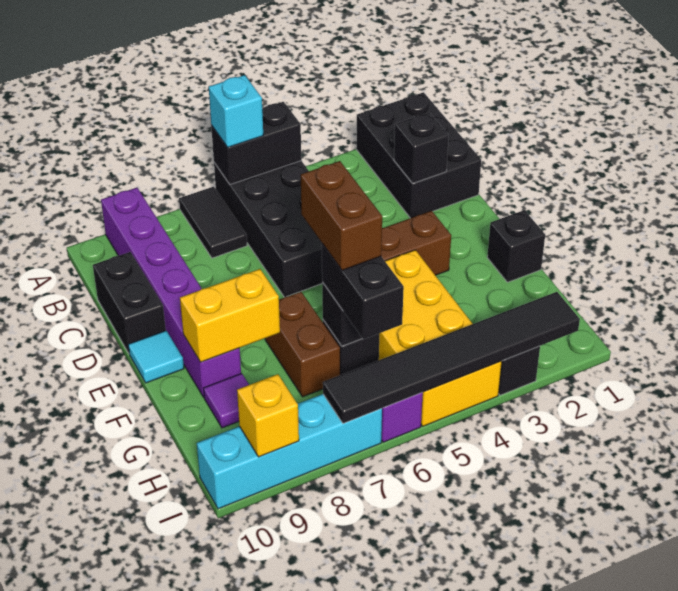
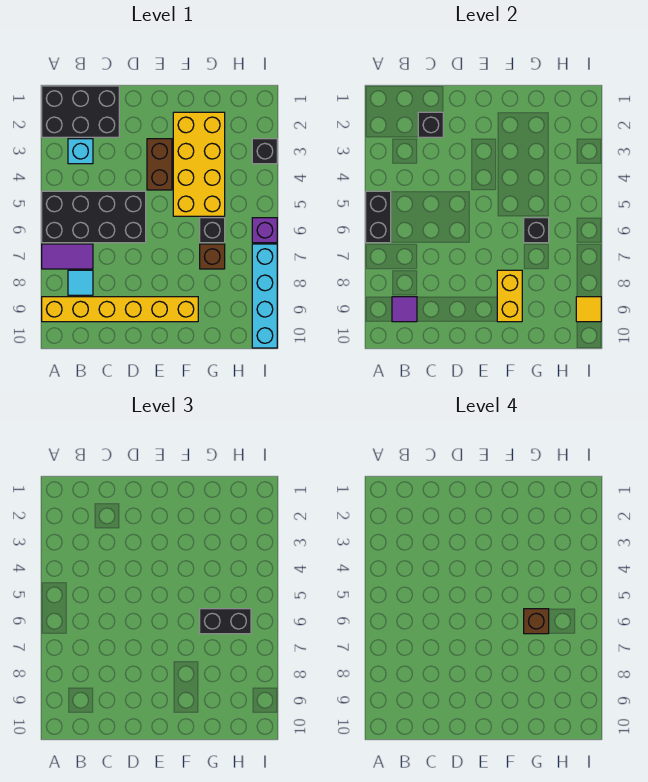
cyan brick A6 level 3 -> cyan brick B3 level 1
black tile A7:B7 level 1 -> purple tile A7:B7 level 1
purple brick A9:F9 level 1 -> yellow brick A9:F9 level 1
black brick C10:D10 level 1 -> none
cyan tile E10 level 1 -> cyan tile B8 level 1
black brick F1 level 1 -> none
yellow brick F4:I5 level 1 -> yellow brick F2:G5 level 1
brown brick F6:G6 level 4 -> brown brick G6 level 4
brown brick F7:G7 level 1 -> brown brick G7 level 1
purple tile G9 level 1 -> purple tile B9 level 2
black tile I2:I7 level 2 -> none
yellow brick I9 level 2 -> yellow tile I9 level 2

